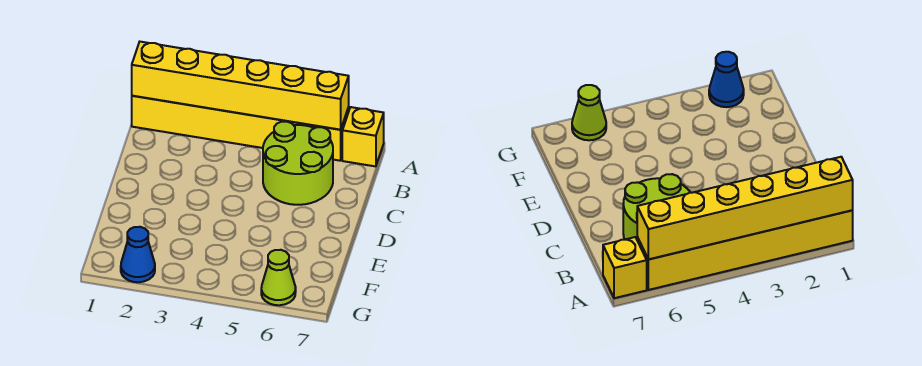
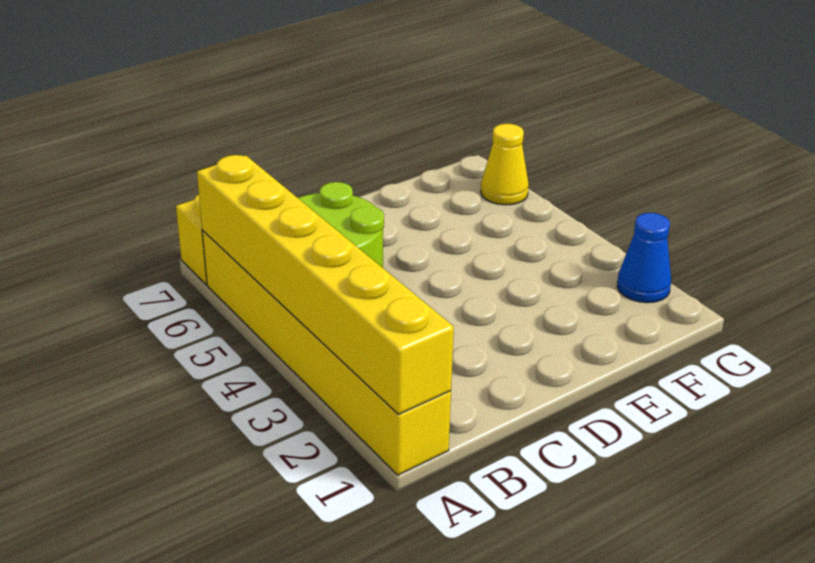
lime cone G6 level 1 -> yellow cone G6 level 1

